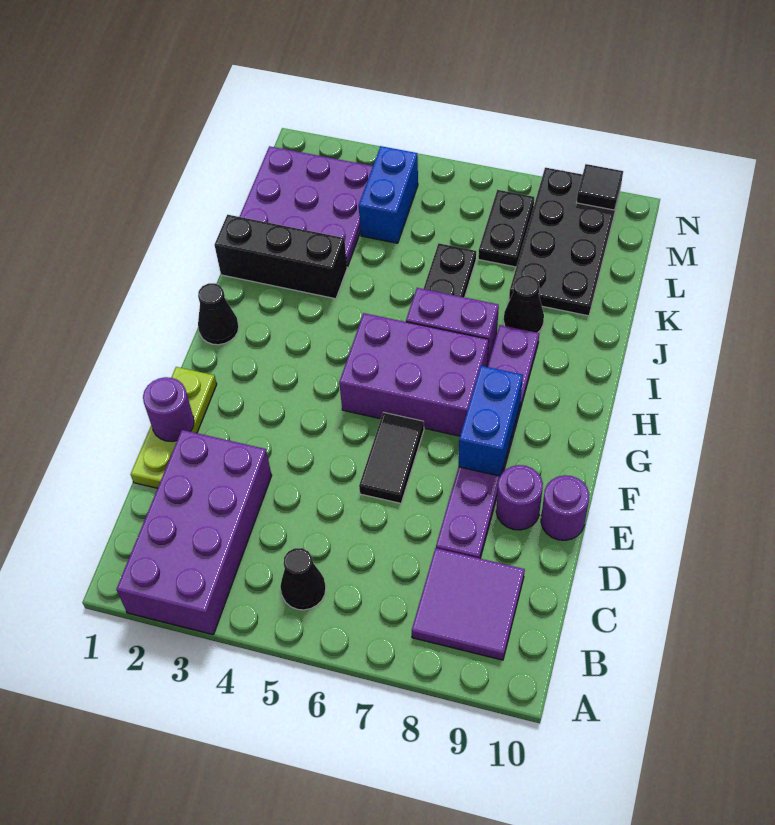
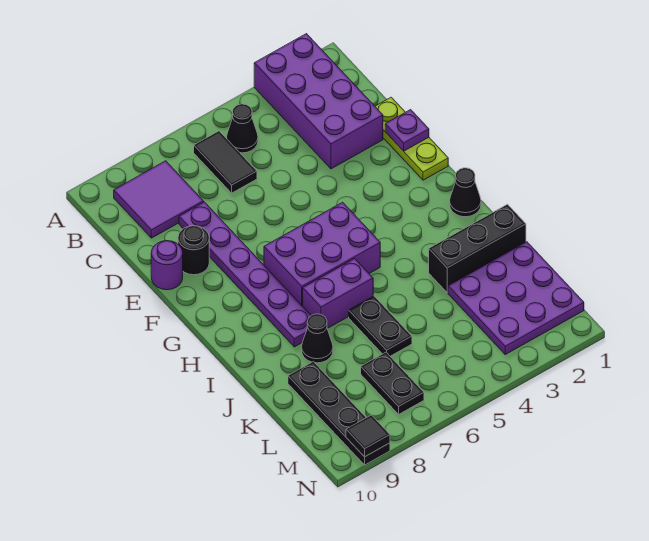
purple round brick E1 level 2 -> purple plate E1 level 2
black tile E6:F6 level 1 -> black tile B6:C6 level 1
purple round brick E9 level 1 -> black round brick E9 level 1
blue brick F8:G8 level 2 -> none
black plate K8:N9 level 1 -> black plate K9:N9 level 1
blue brick L4:M4 level 1 -> none

